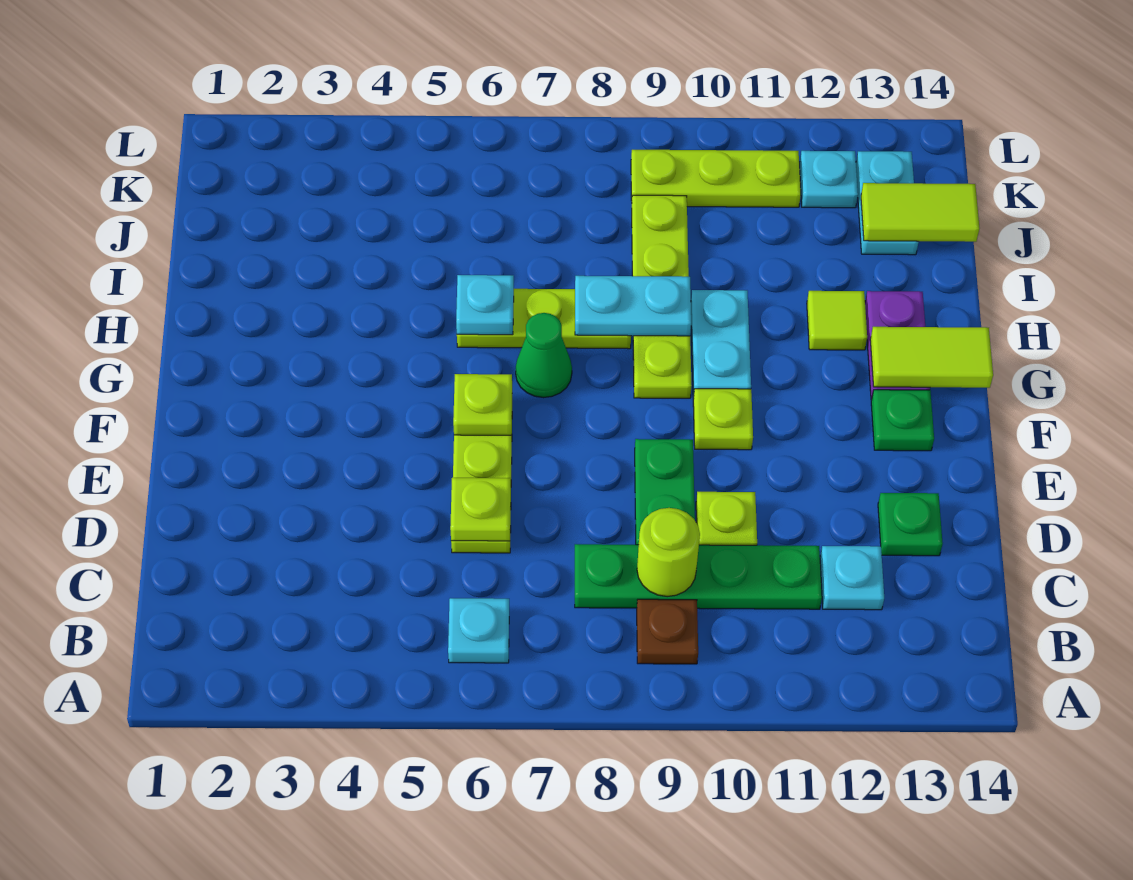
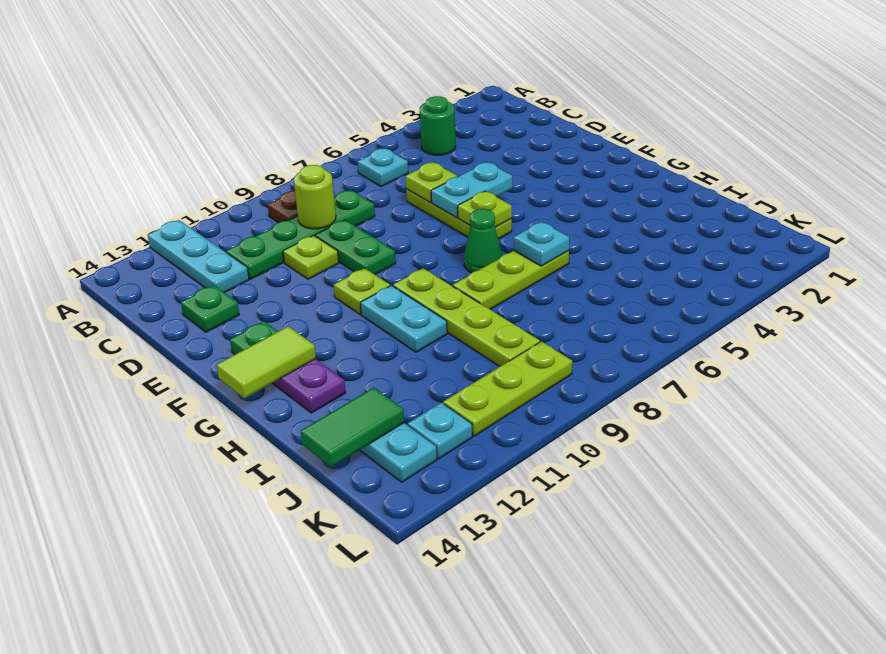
none -> green round brick B4 level 1
cyan plate C12 level 1 -> cyan plate A12:C12 level 1
cyan plate H8:H9 level 2 -> cyan plate E5:E6 level 2
lime tile H12 level 1 -> none
lime tile J13:J14 level 2 -> green tile J13:J14 level 2

